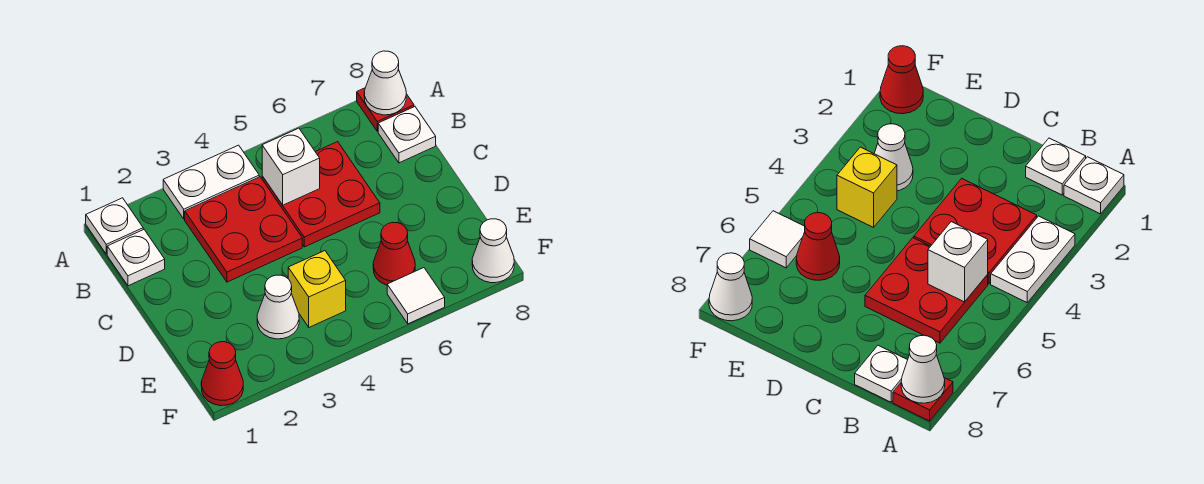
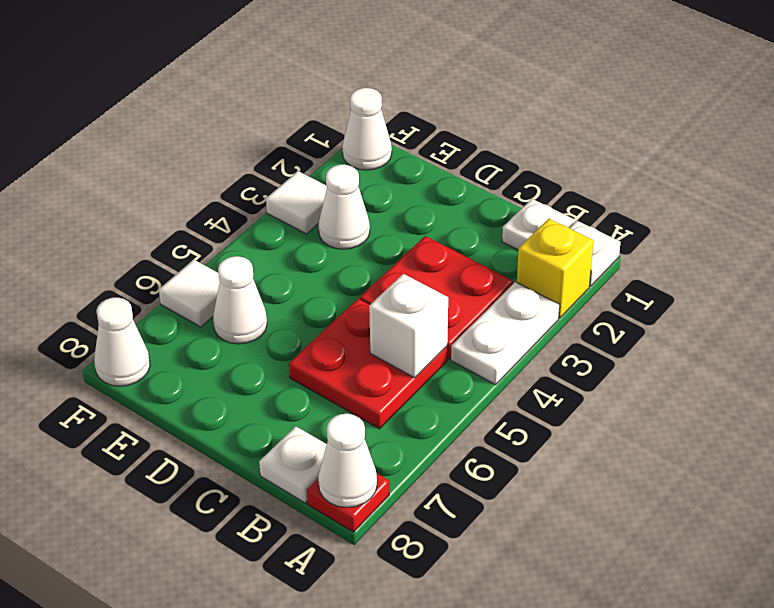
yellow brick E4 level 1 -> yellow brick A2 level 1
red cone E6 level 1 -> white cone E6 level 1
red cone F1 level 1 -> white cone F1 level 1
none -> white tile F3 level 1

